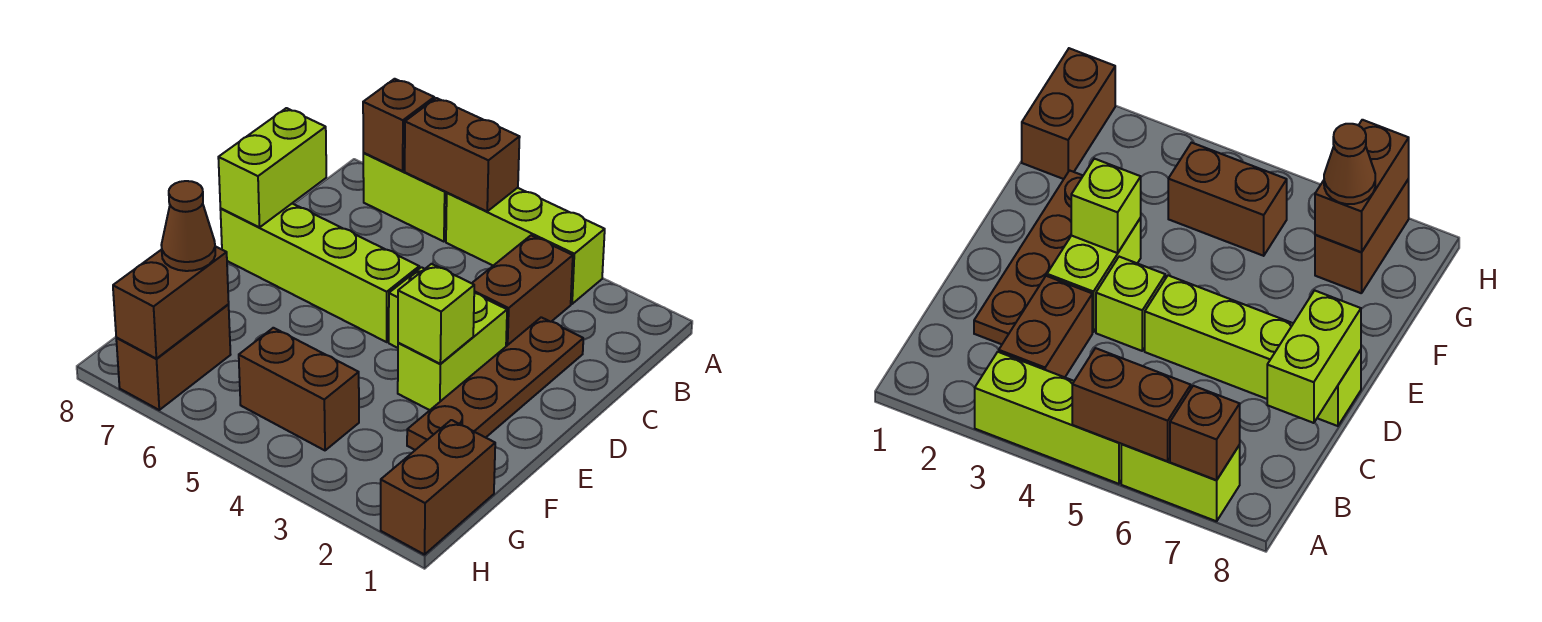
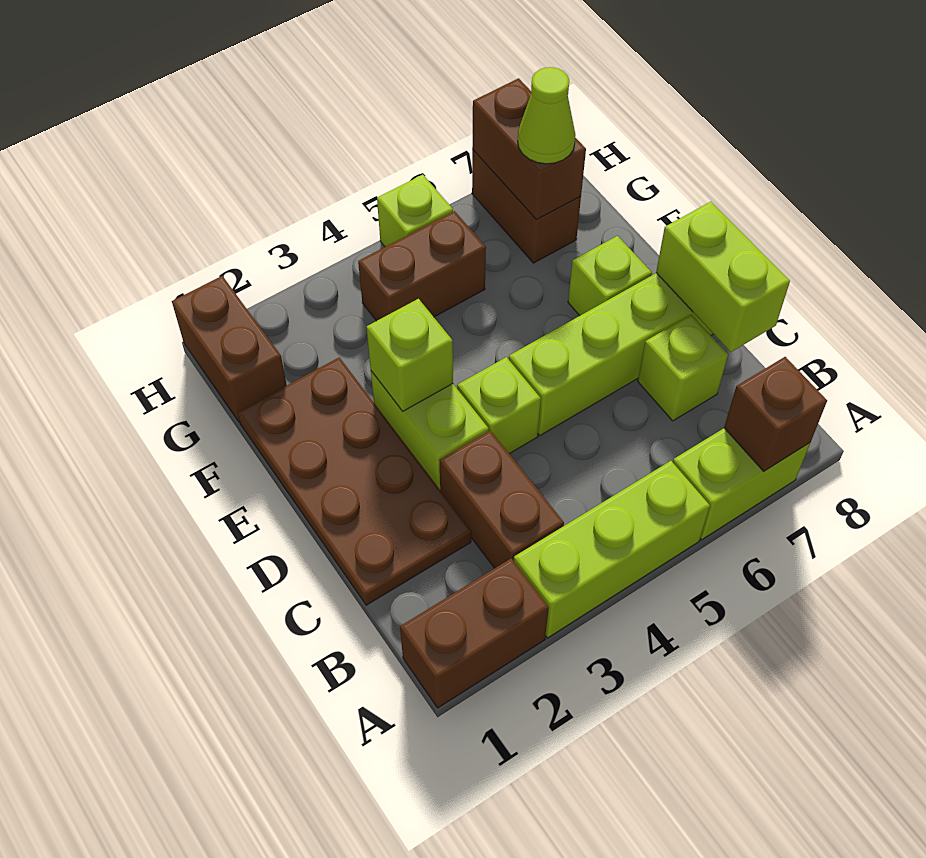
brown brick A5:A6 level 2 -> brown brick A1:A2 level 1
brown plate C2:F2 level 1 -> brown plate C1:F2 level 1
none -> lime brick C7 level 1
none -> lime brick E7 level 1
brown cone G7 level 3 -> lime cone G7 level 3
none -> lime brick H5 level 1

